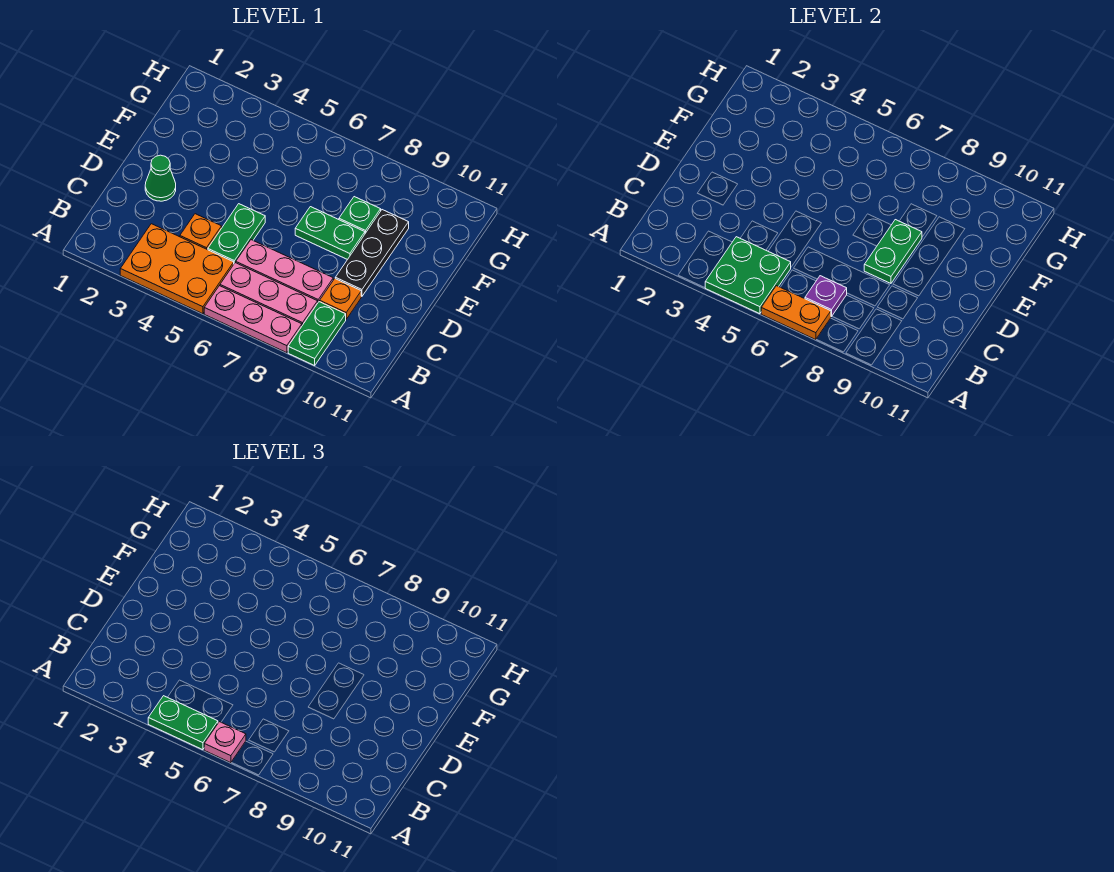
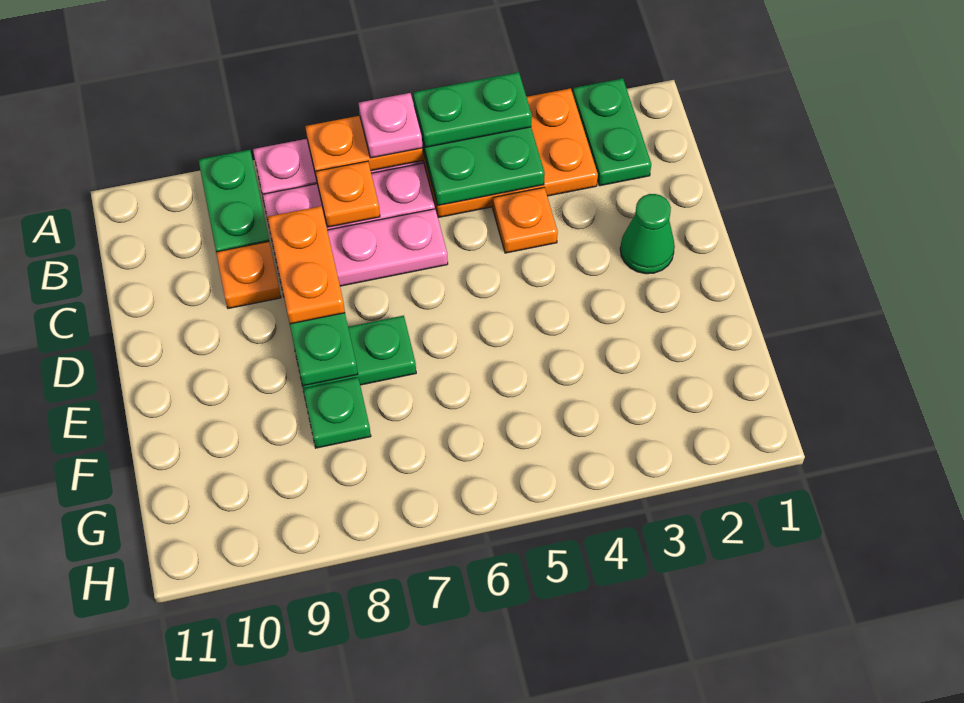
purple plate B7 level 2 -> orange plate B7 level 2
green plate C5:D5 level 1 -> green plate A2:B2 level 1
none -> orange plate C8:D8 level 3
black plate D9:F9 level 1 -> none

